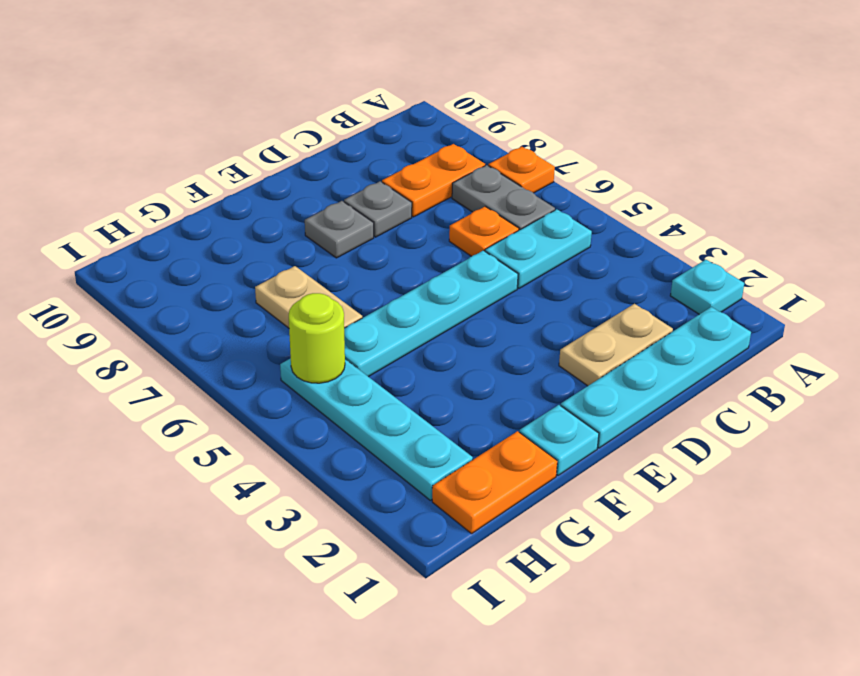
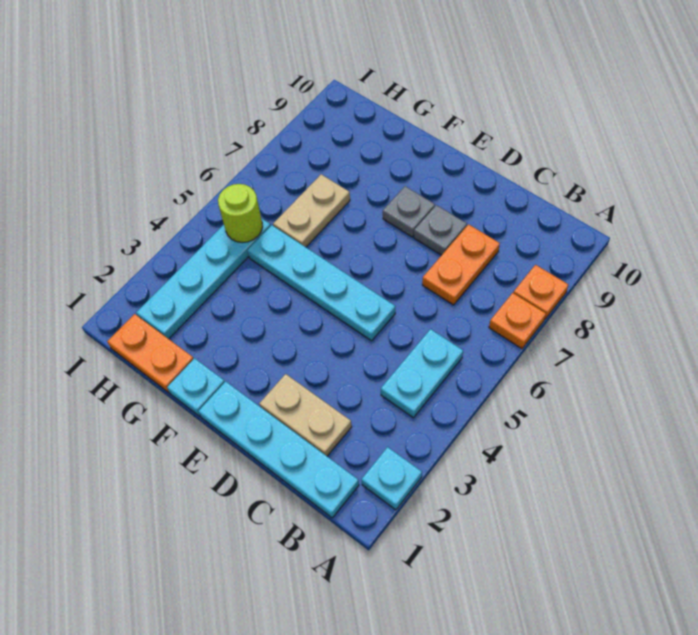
cyan plate B5:C5 level 1 -> cyan plate B4:B5 level 1
grey plate B6:B7 level 1 -> none
orange plate B8:C8 level 1 -> orange plate C7:C8 level 1
orange plate C6 level 1 -> orange plate A8 level 1

